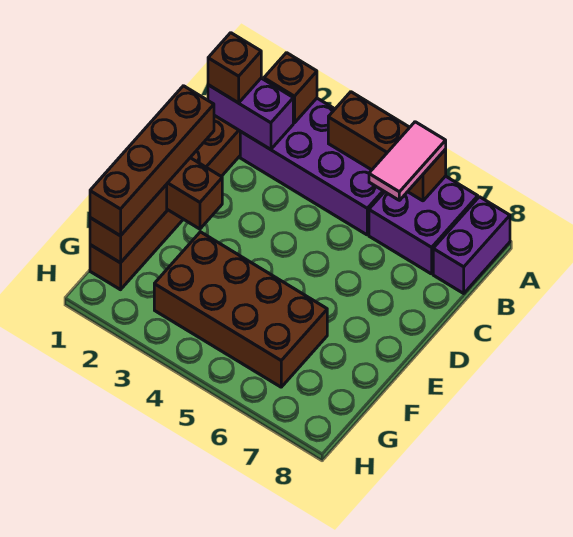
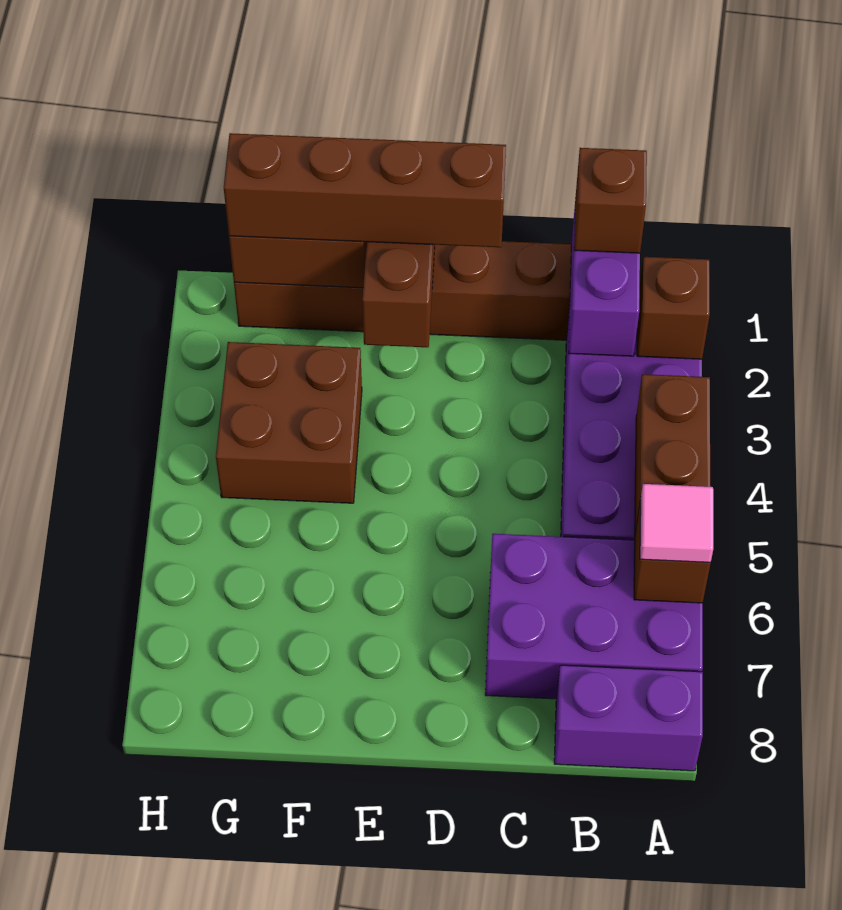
purple brick A6:B7 level 1 -> purple brick A6:C7 level 1
pink tile A6:B6 level 3 -> pink tile A6 level 3
brown brick F3:G6 level 1 -> brown brick F3:G4 level 1

